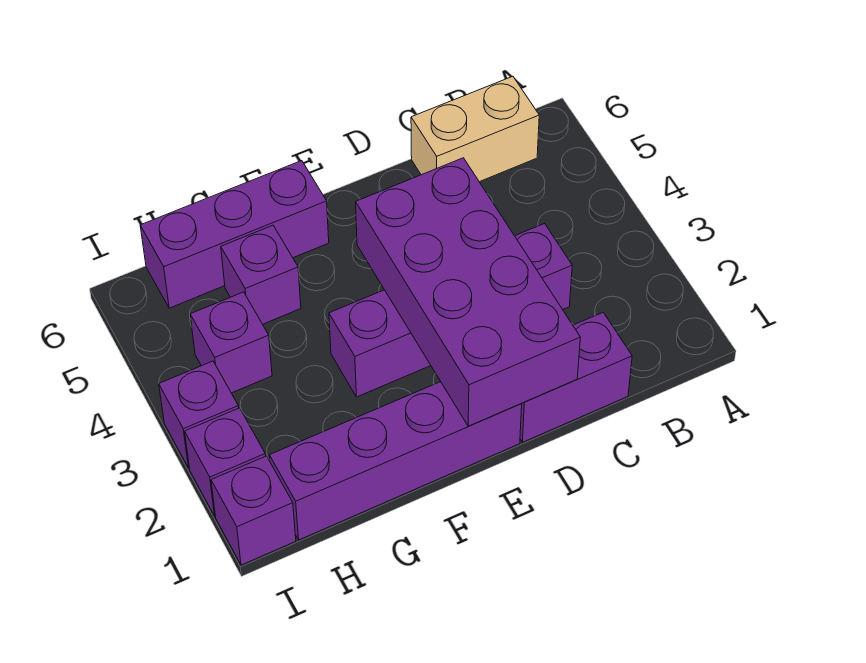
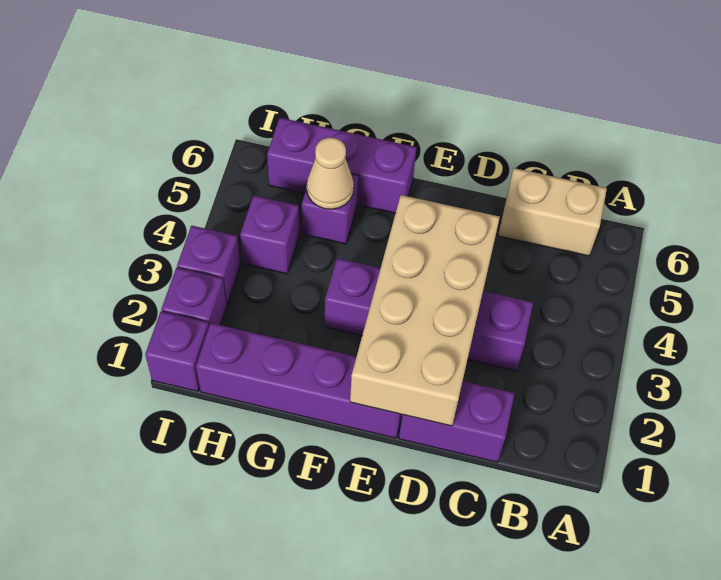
purple brick D1:E4 level 2 -> tan brick D1:E4 level 2
none -> tan cone G5 level 2

